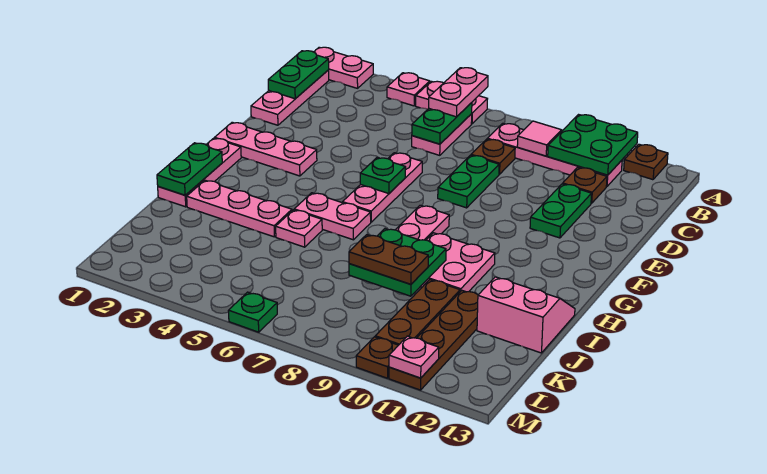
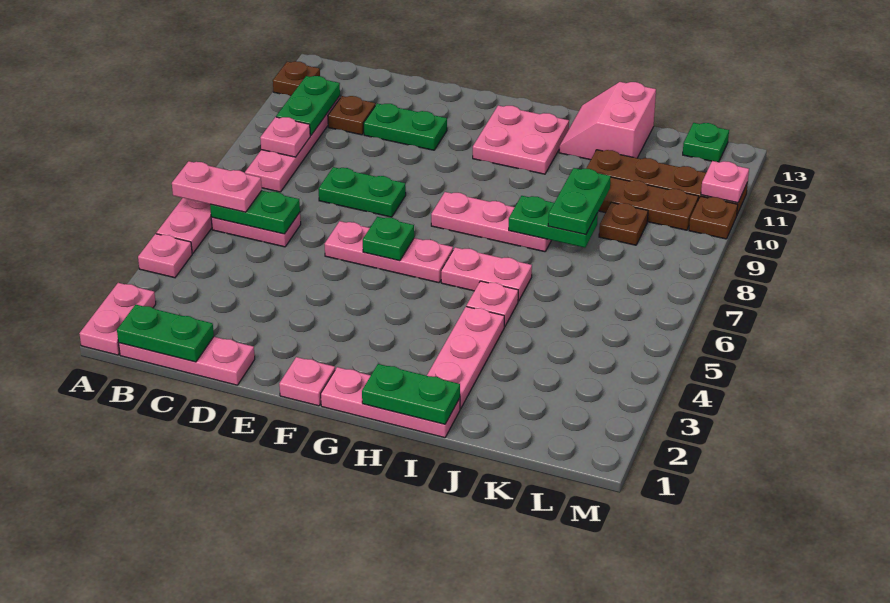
green plate A10:B11 level 2 -> green plate B10:B11 level 2
pink tile B9 level 2 -> pink plate B9 level 2
brown plate C8 level 1 -> brown plate K9 level 1
pink plate F1:F3 level 1 -> pink plate F1 level 1
pink plate H5:H6 level 1 -> pink plate H6:I6 level 1
pink plate H9:I10 level 1 -> pink plate G11:H12 level 1
green plate I8:J9 level 2 -> green plate I8:J8 level 2
brown plate J8:J9 level 3 -> green plate J8:J9 level 3
green plate M6 level 1 -> green plate L13 level 1

